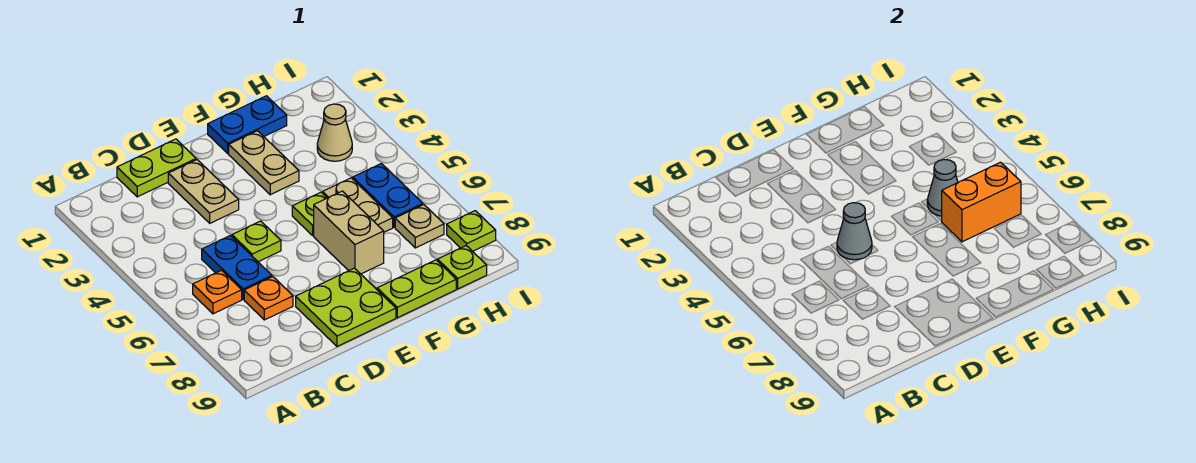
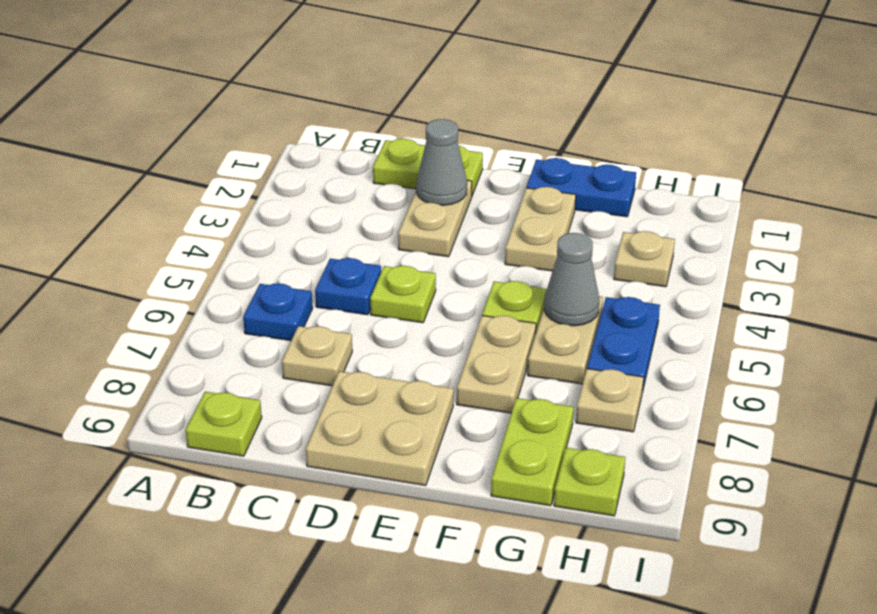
orange plate B6 level 1 -> blue plate B6 level 1
blue plate C5:C6 level 1 -> blue plate C5 level 1
orange plate C7 level 1 -> tan plate C7 level 1
grey cone D5 level 2 -> grey cone D2 level 2
lime plate D8:E9 level 1 -> tan plate D8:E9 level 1
tan brick F6:F7 level 1 -> tan plate F6:F7 level 1
lime plate F9:G9 level 1 -> lime plate G8:G9 level 1
orange brick G6:H6 level 2 -> none
tan cone H3 level 1 -> tan plate H3 level 1
lime plate I8 level 1 -> lime plate B9 level 1

